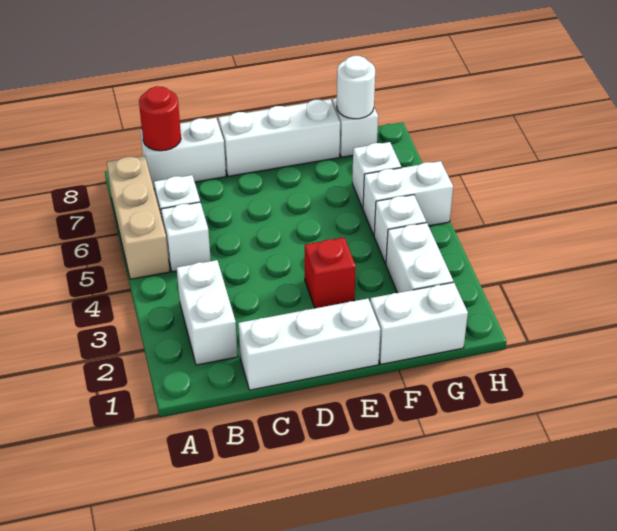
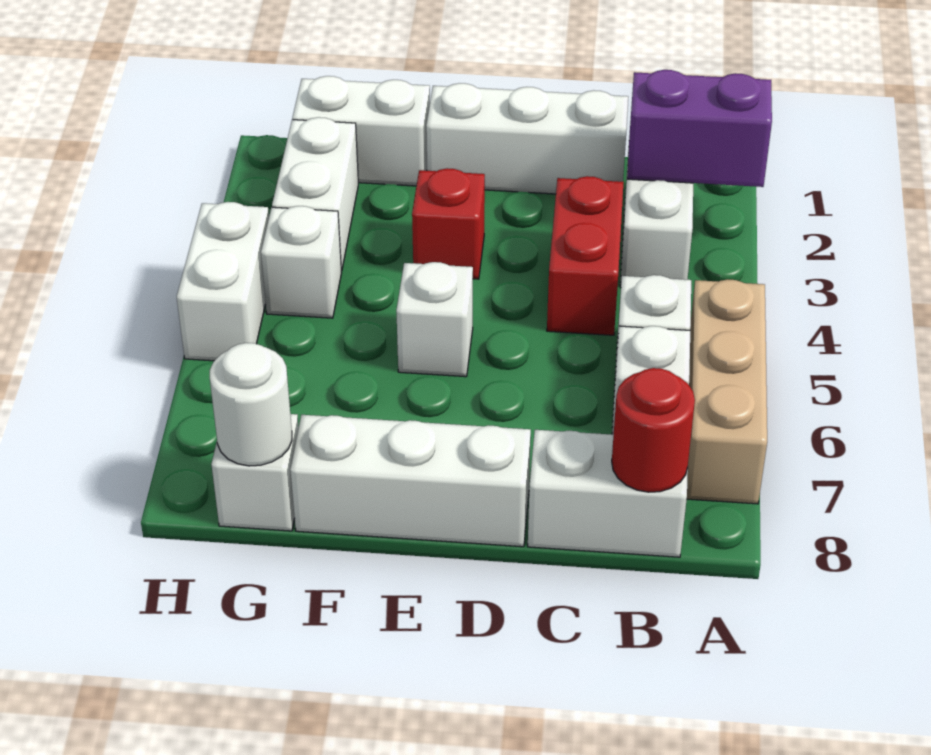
none -> purple brick A2:B2 level 2
none -> red brick C3:C4 level 1
white brick G5:H5 level 1 -> white brick H4:H5 level 1
white brick G6 level 1 -> white brick E5 level 1

